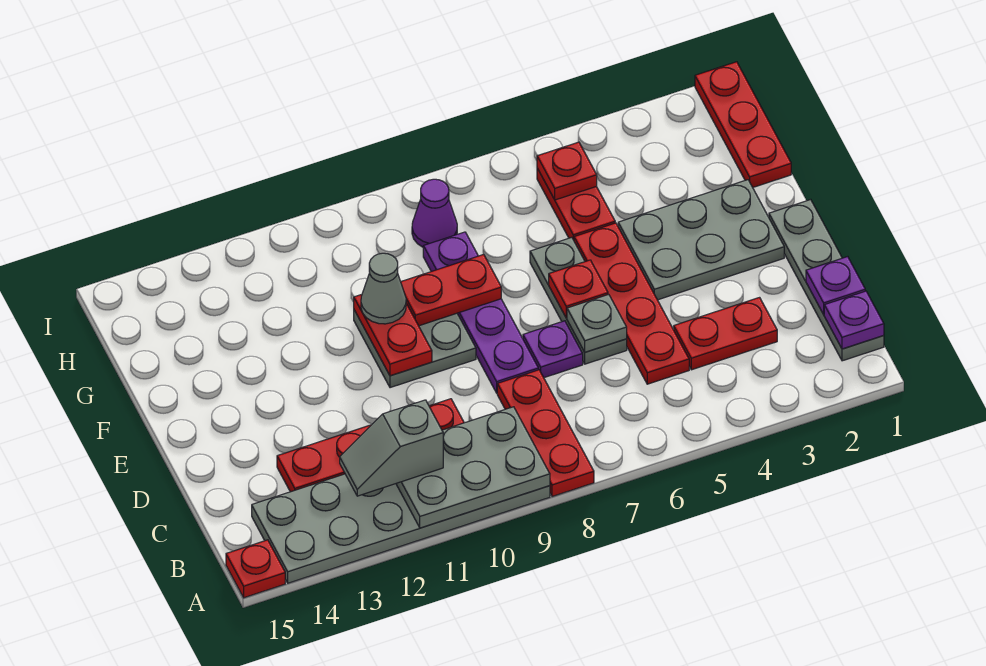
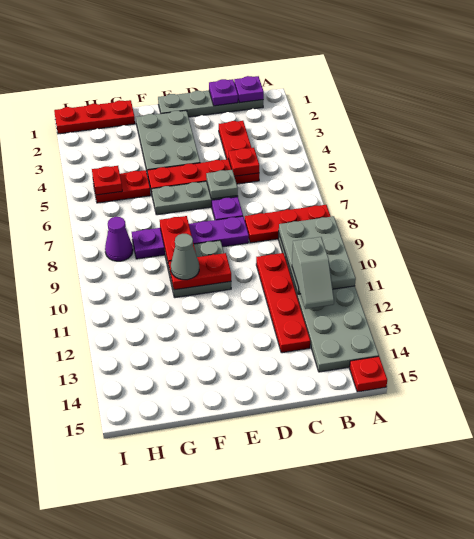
red plate E6 level 2 -> red plate C5 level 2

